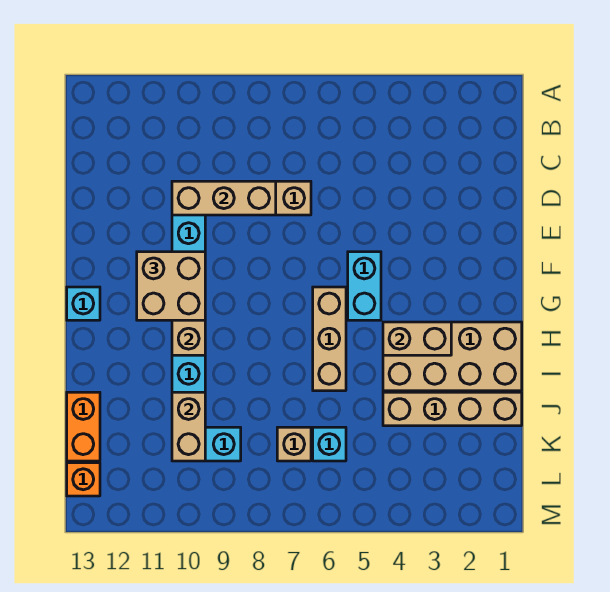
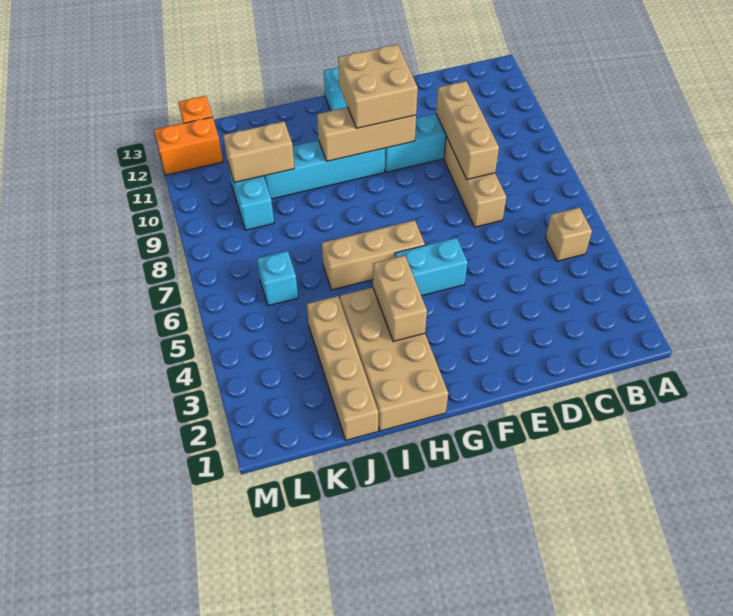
orange brick J13:K13 level 1 -> orange brick L12:M12 level 1
tan brick K7 level 1 -> tan brick B5 level 1

